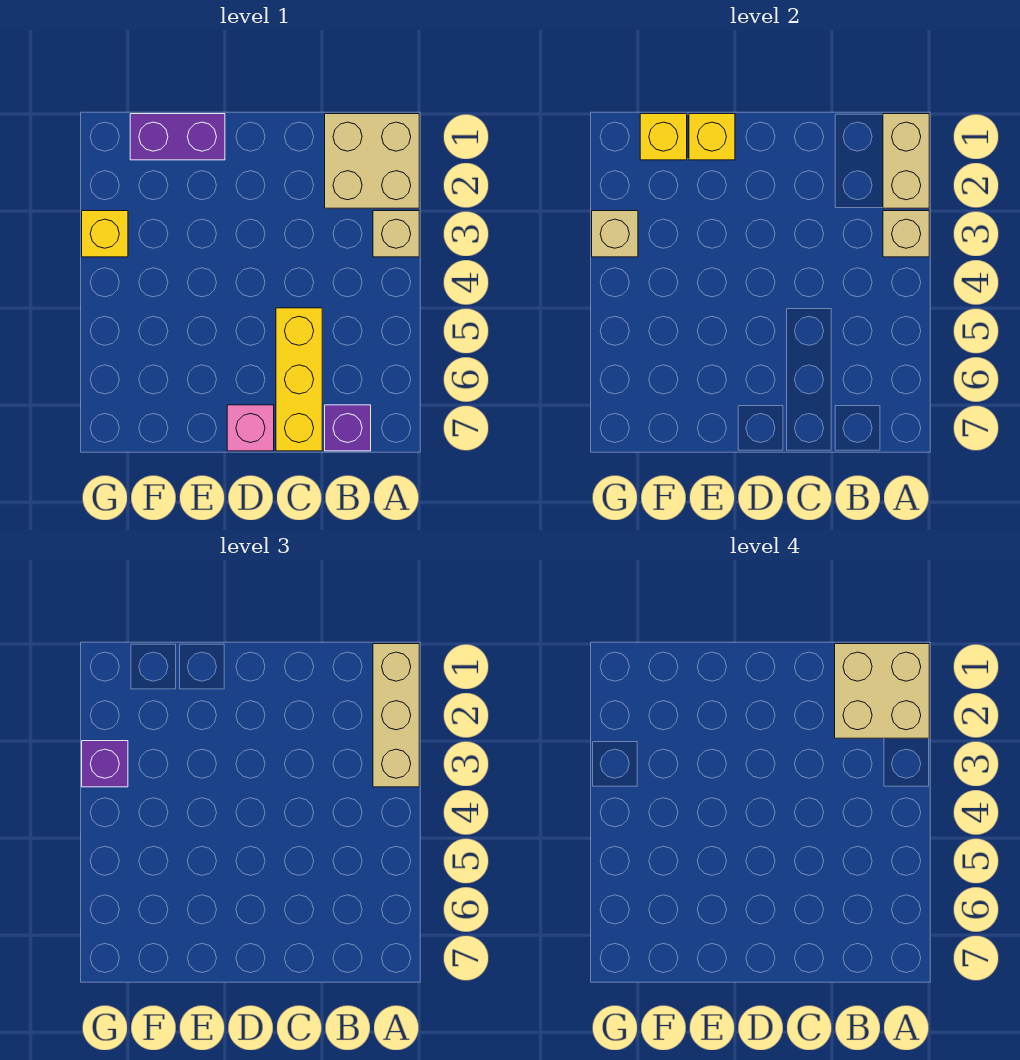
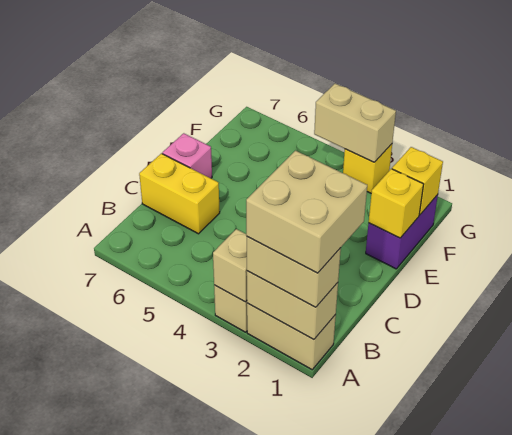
tan brick A1:B2 level 1 -> tan brick A1:A2 level 1
tan brick A1:A3 level 3 -> tan brick A1:A2 level 3
purple brick B7 level 1 -> none
yellow brick C5:C7 level 1 -> yellow brick C6:C7 level 1
tan brick G3 level 2 -> tan brick G3:G4 level 2
purple brick G3 level 3 -> none

